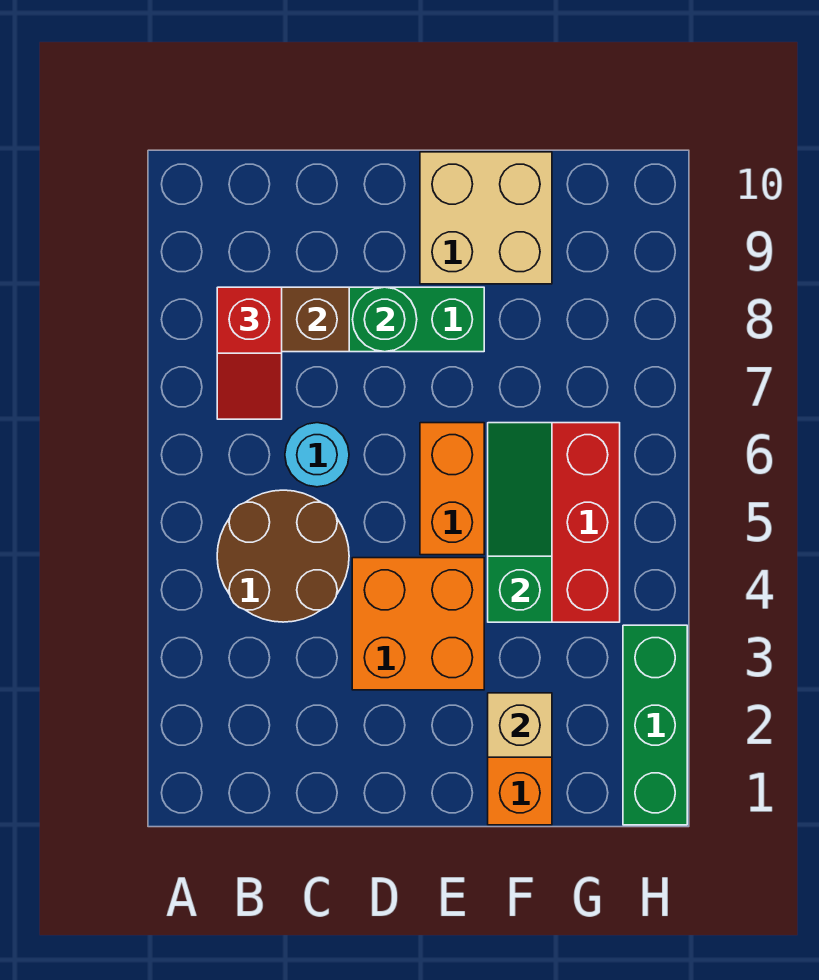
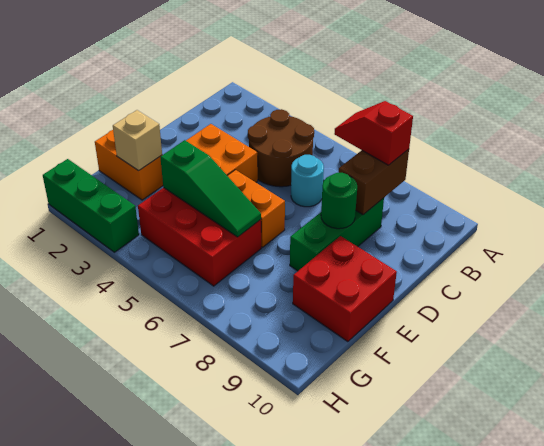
tan brick E9:F10 level 1 -> red brick E9:F10 level 1

